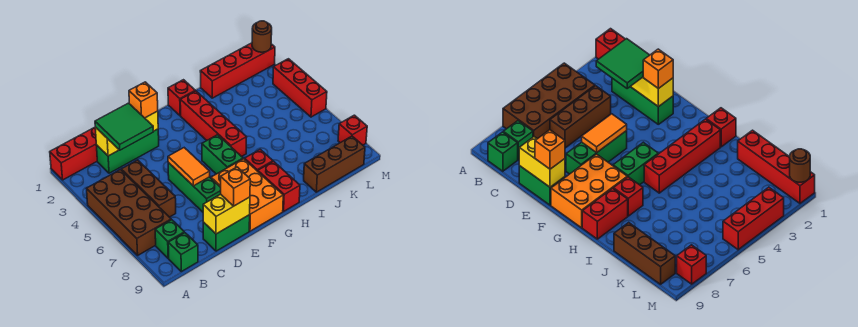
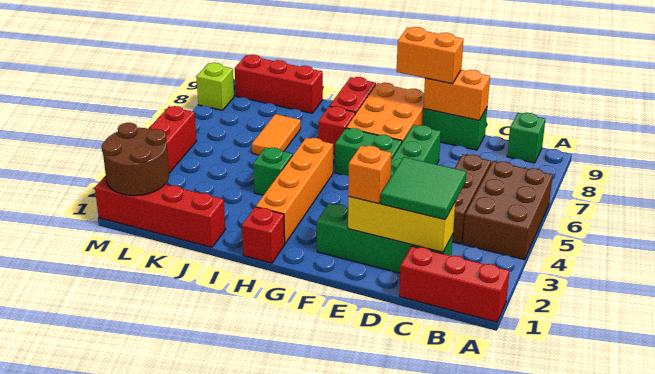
brown brick A4:B7 level 1 -> brown brick A4:B6 level 1
green brick B8 level 1 -> green brick I4 level 1
green brick C2:E2 level 1 -> green brick C2:F2 level 1
yellow brick D9:E9 level 2 -> orange brick D9:E9 level 2
orange tile E5:E6 level 2 -> orange tile J6:J7 level 1
orange brick E9 level 3 -> orange brick E9:F9 level 3
green brick G5:G6 level 1 -> green brick F6:G6 level 1
red brick H2:H5 level 1 -> orange brick H2:H5 level 1
brown brick J9:L9 level 1 -> red brick J9:L9 level 1
brown round brick M1 level 2 -> brown round brick L1:M2 level 2
red brick M8 level 1 -> lime brick M8 level 1

